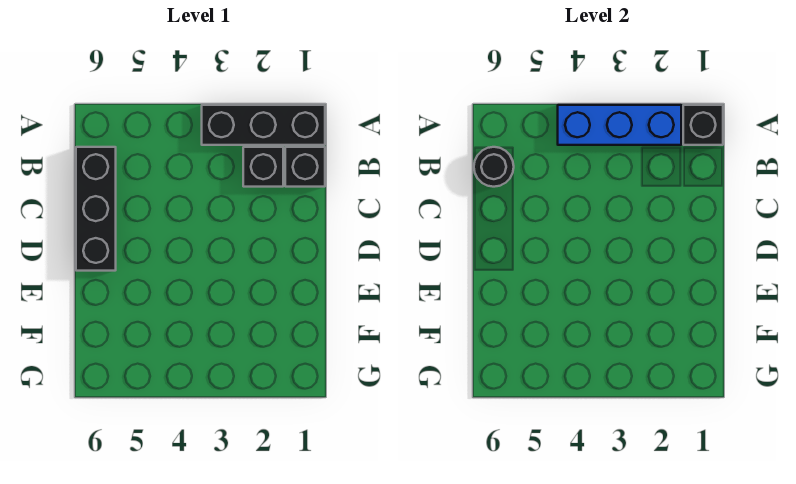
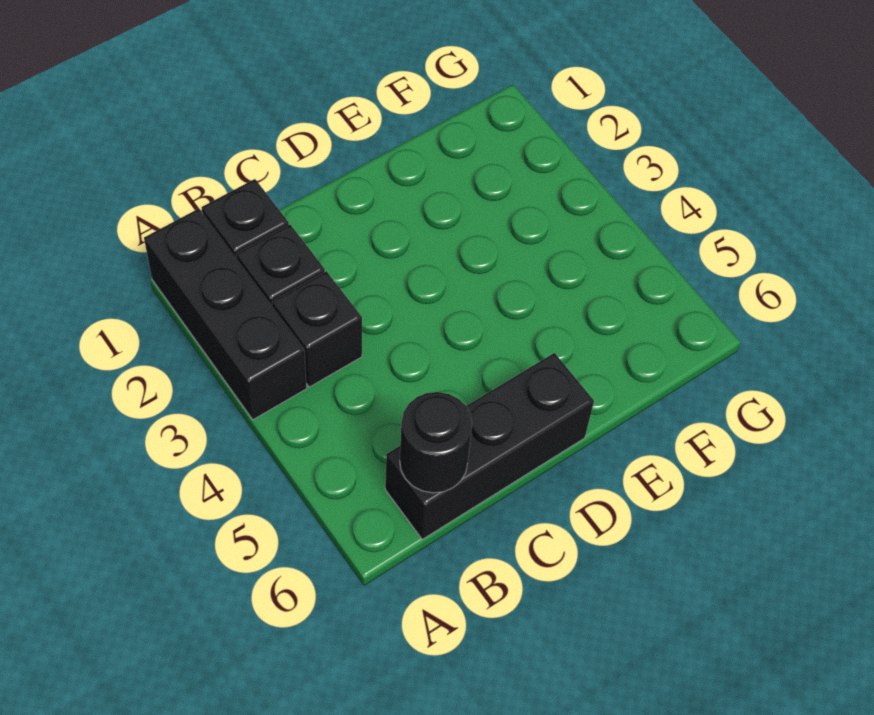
black brick A1 level 2 -> black brick B3 level 1
blue brick A2:A4 level 2 -> none

